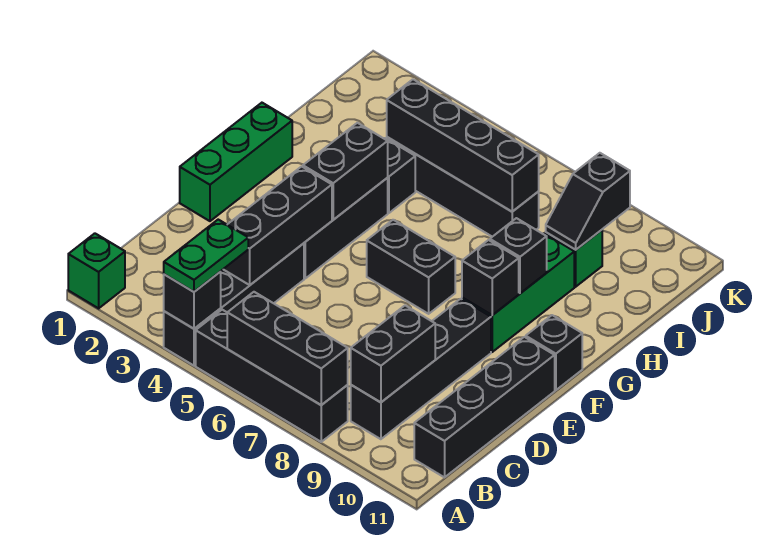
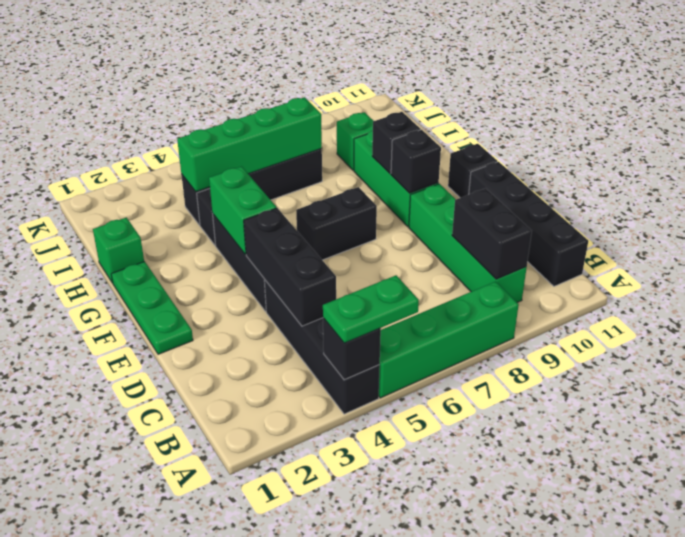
green brick A1 level 1 -> green brick H1 level 1
green plate A4:B4 level 3 -> green plate A4:A5 level 3
black brick A5:A8 level 1 -> green brick A5:A8 level 1
black brick A6:A8 level 2 -> none
black brick B9:E9 level 1 -> green brick B9:E9 level 1
green brick E1:G1 level 1 -> green plate E1:G1 level 1
black brick F4:G4 level 2 -> green brick F4:G4 level 2
black brick I4:I7 level 2 -> green brick I4:I7 level 2
black slope I9:J9 level 2 top J -> none

